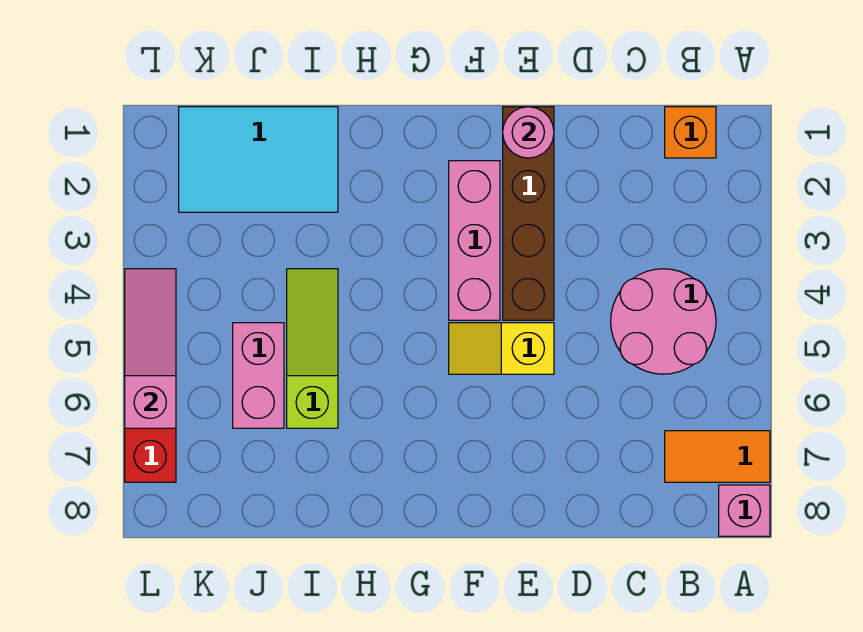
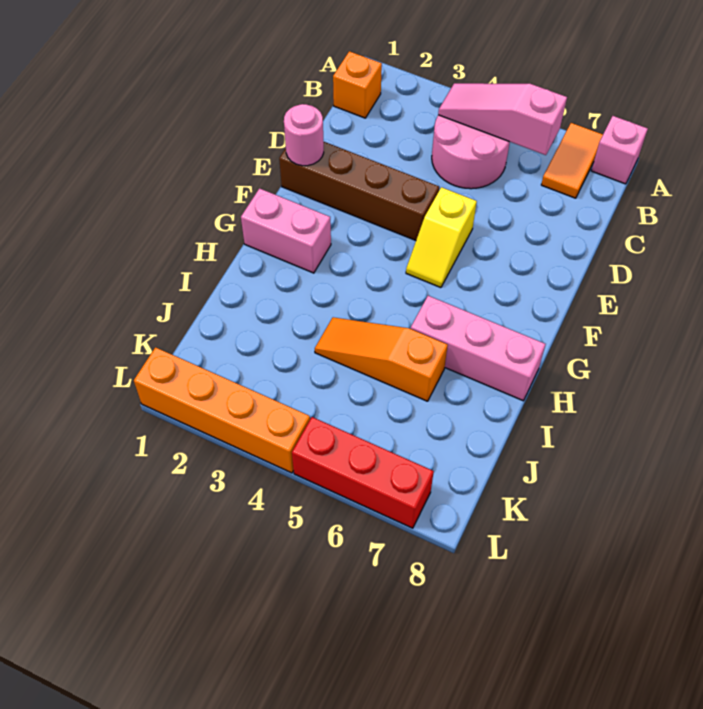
pink brick F2:F4 level 1 -> pink brick H6:H8 level 1
cyan tile I1:K2 level 1 -> none
lime slope I4:I6 level 1 top 6 -> orange slope I4:I6 level 1 top 6
pink brick J5:J6 level 1 -> pink brick G1:G2 level 1
none -> orange brick L1:L4 level 1
pink slope L4:L6 level 2 top 6 -> pink slope B4:B6 level 2 top 6

